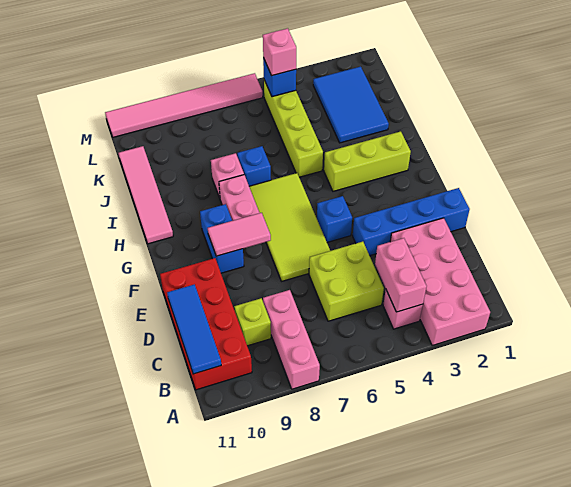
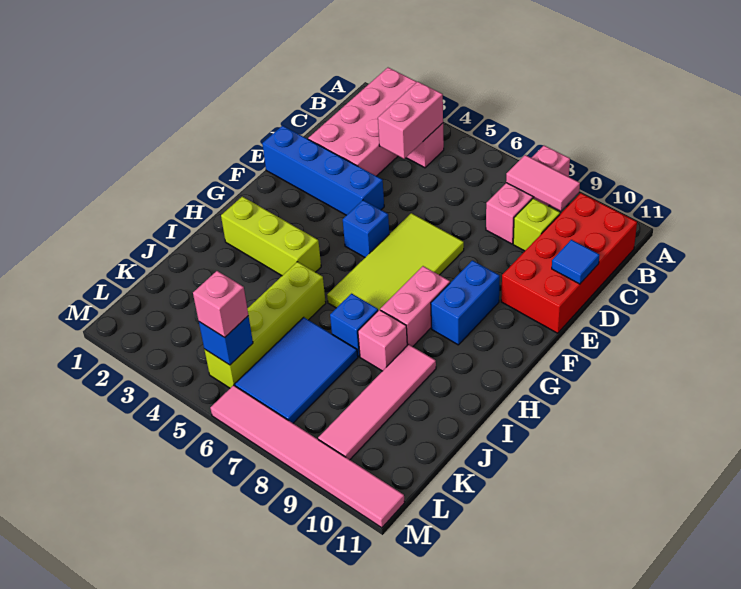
blue tile B11:D11 level 2 -> blue tile D11 level 2
lime brick C5:D6 level 1 -> none
pink tile F8:F9 level 2 -> pink tile B8:B9 level 2
pink tile H11:K11 level 1 -> pink tile I9:L9 level 1
blue tile J2:L3 level 1 -> blue tile J6:L7 level 1

